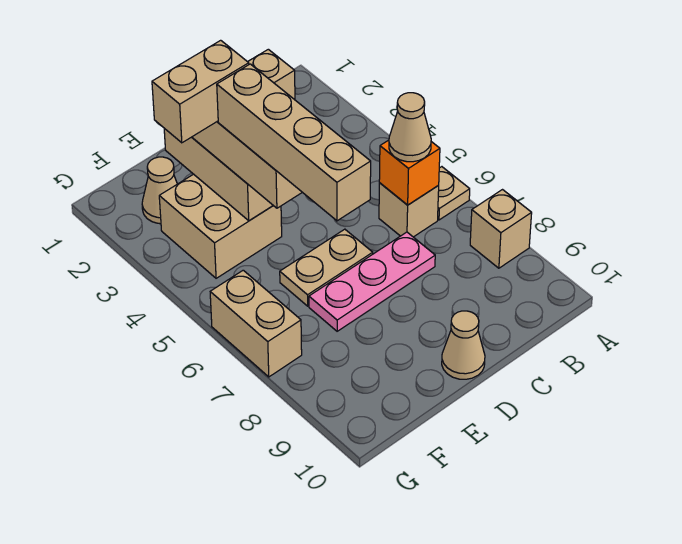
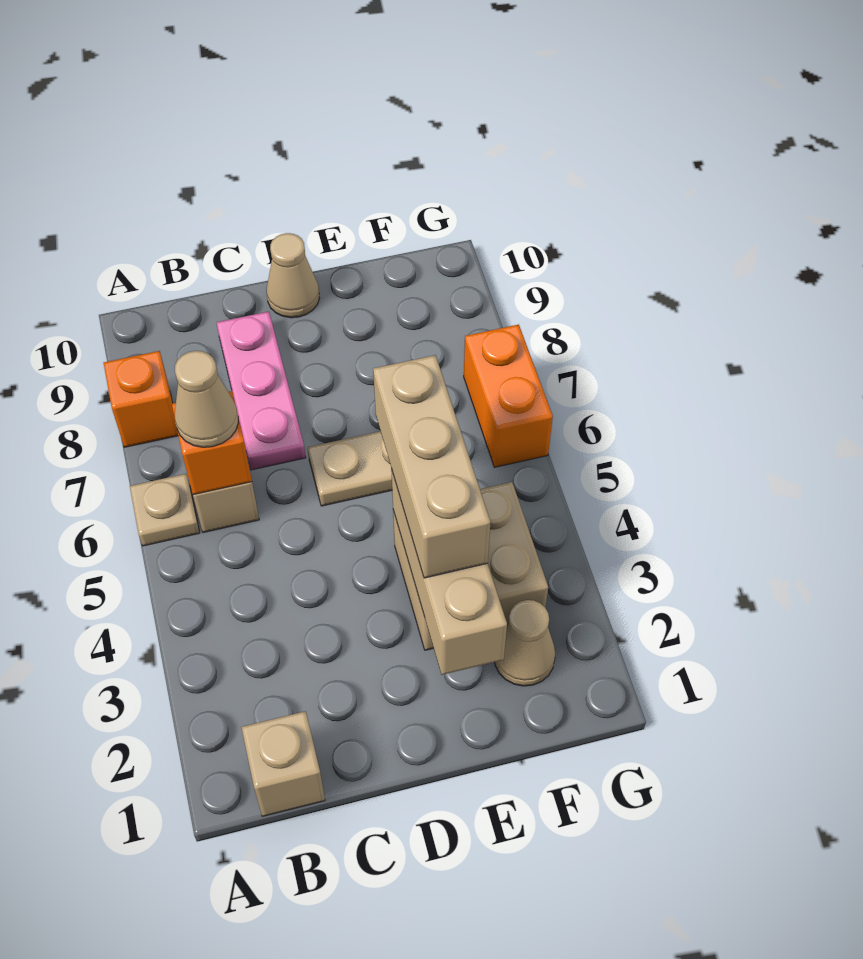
tan brick A8 level 1 -> orange brick A8 level 1
pink plate C7:E7 level 1 -> pink plate C7:C9 level 1
tan brick E3:F3 level 4 -> none
tan brick E4:E7 level 4 -> none
tan brick G6:G7 level 1 -> orange brick G6:G7 level 1

